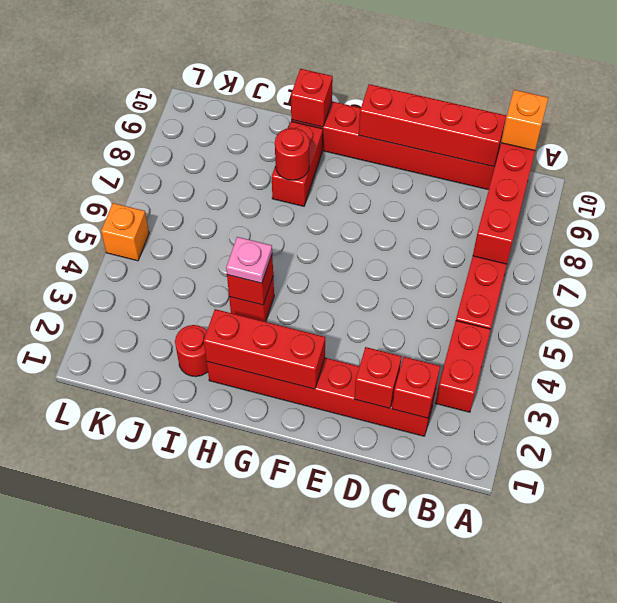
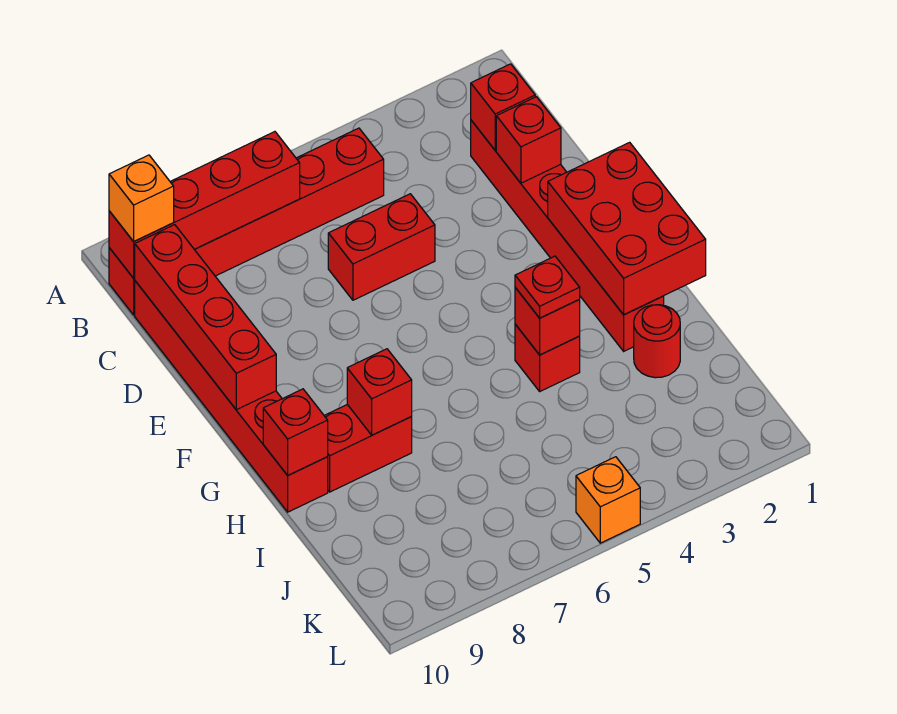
red brick B3:B4 level 1 -> red brick D5:D6 level 1
red brick F2:H2 level 2 -> red brick F1:H2 level 2
pink plate H4 level 3 -> red plate H4 level 3
red round brick H8 level 2 -> red brick H8 level 2

